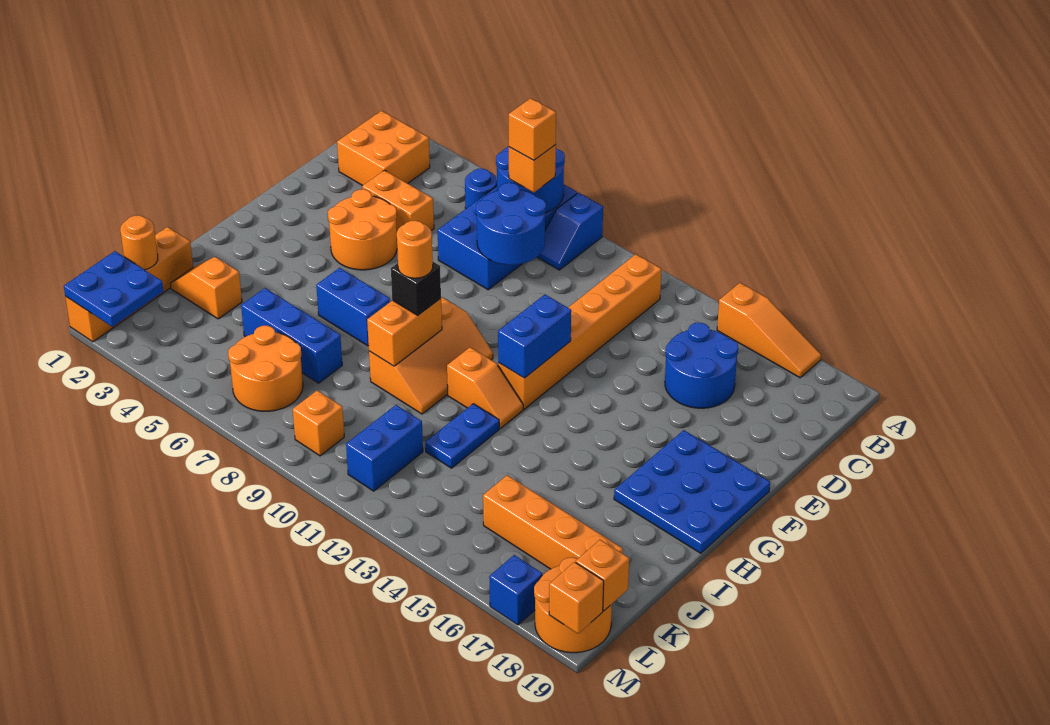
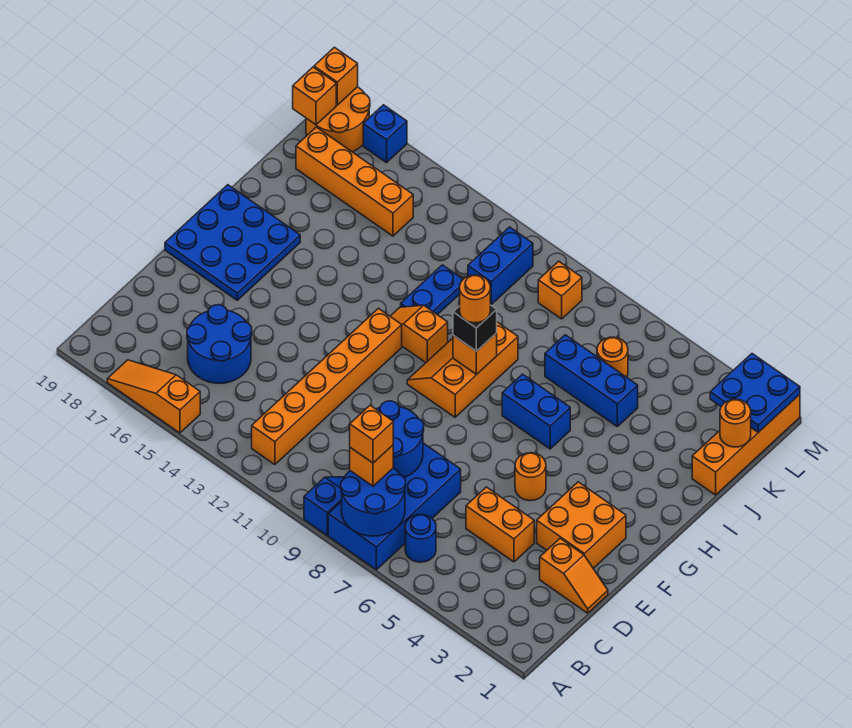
orange brick B2:C3 level 1 -> orange brick E2:F3 level 1
orange round brick E4:F5 level 1 -> orange round brick F5 level 1
blue brick F12:G12 level 2 -> none
orange brick H9:I9 level 2 -> orange brick H9 level 2
orange slope J2:J3 level 1 top 3 -> orange slope D1:D2 level 1 top 2
orange round brick K6:L7 level 1 -> orange round brick K6 level 1

